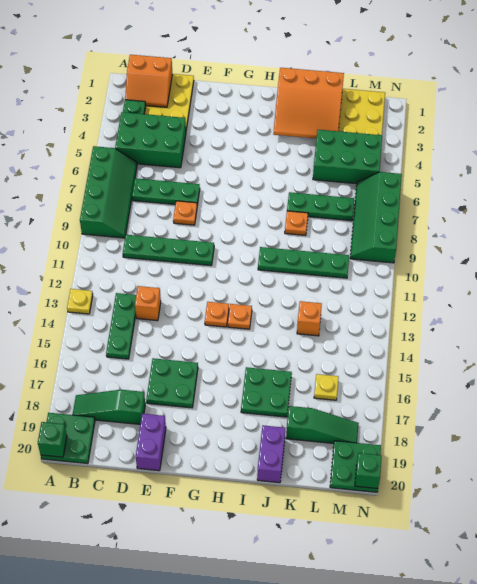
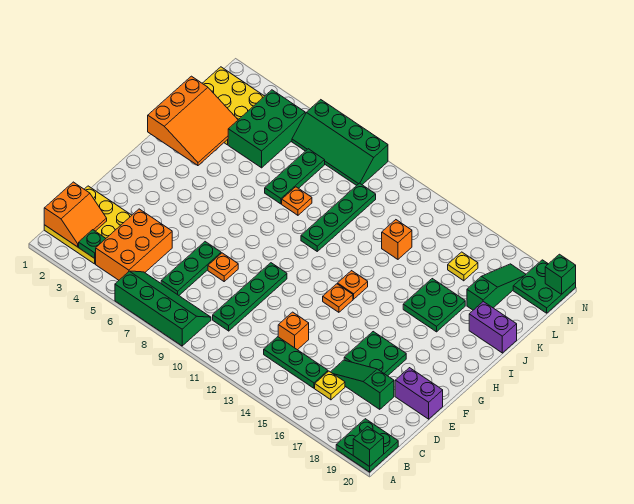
yellow plate A13 level 1 -> yellow plate C16 level 1
green brick B4:D5 level 1 -> orange brick B4:D5 level 1
green slope B18:D18 level 1 top D -> green slope D16:D18 level 1 top 18

